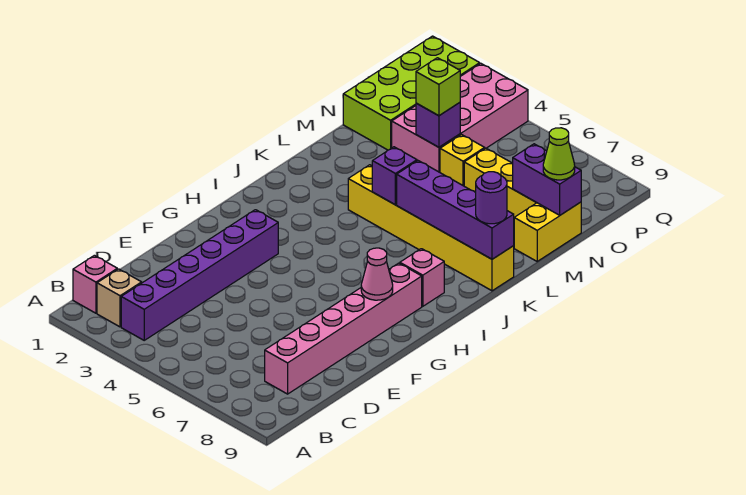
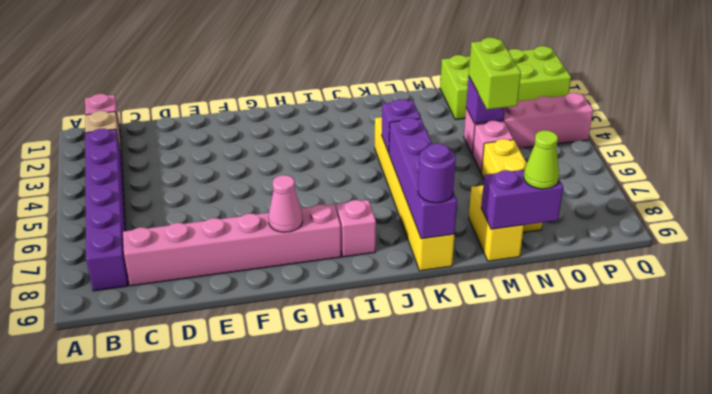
purple brick B3:G3 level 1 -> purple brick B3:B8 level 1
yellow brick M9:N9 level 1 -> yellow brick M8:M9 level 1
pink brick N3:Q4 level 1 -> pink brick N4:Q4 level 1
lime brick N4 level 3 -> lime brick N4:N5 level 3
yellow brick N5 level 1 -> pink brick N5 level 1
purple brick N8:N9 level 2 -> purple brick M9:N9 level 2

